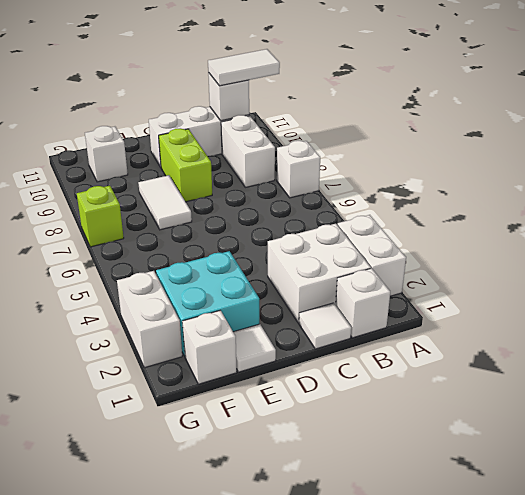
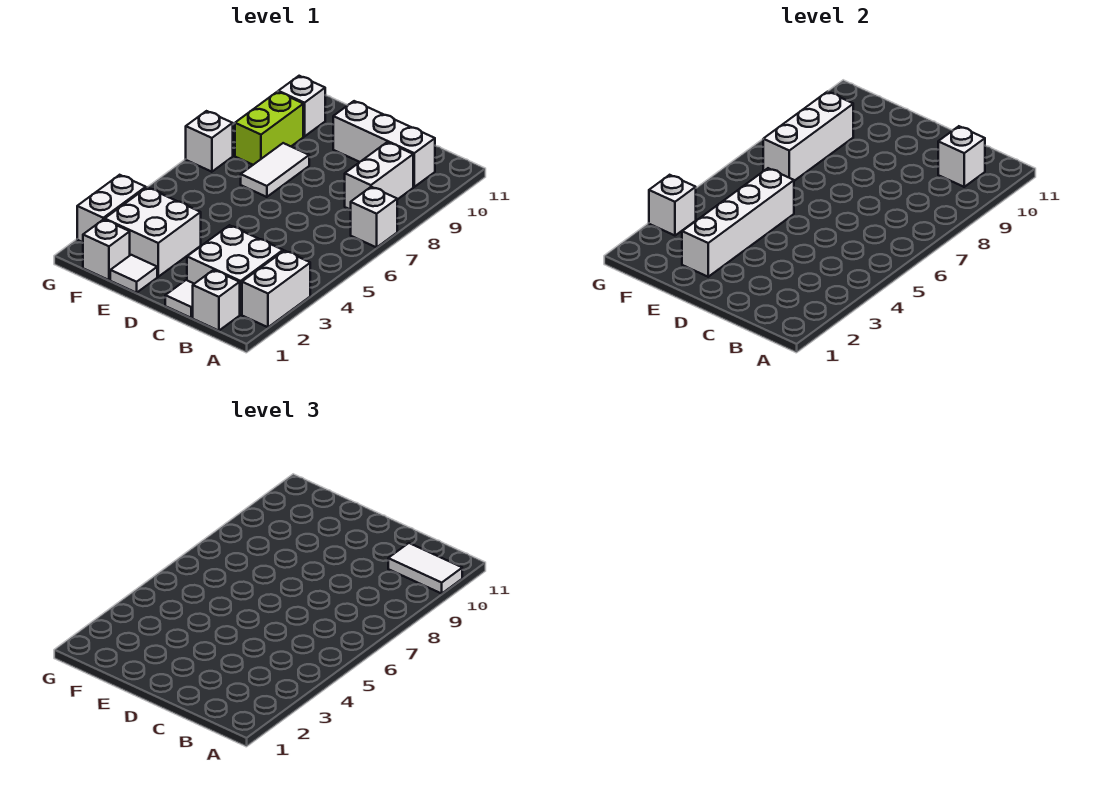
lime brick D8:D9 level 1 -> lime brick F8:F9 level 1
cyan brick E2:F3 level 1 -> white brick E2:F3 level 1
none -> white brick E2:E5 level 2
none -> white brick F7:F9 level 2
none -> white brick G3 level 2
lime brick G7 level 1 -> white brick G7 level 1

